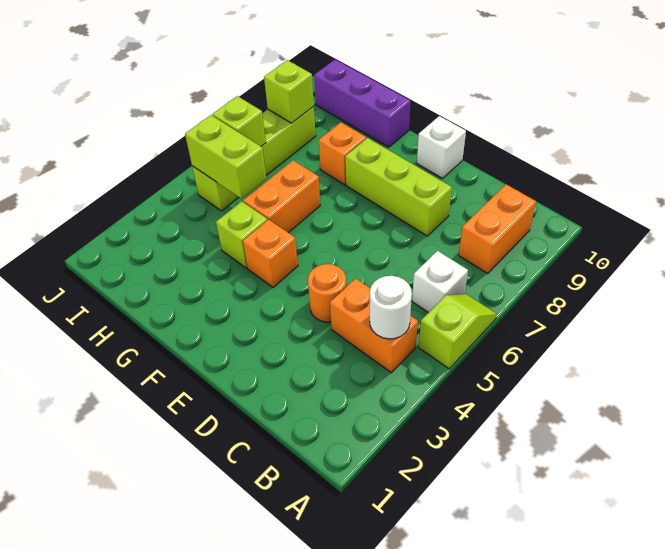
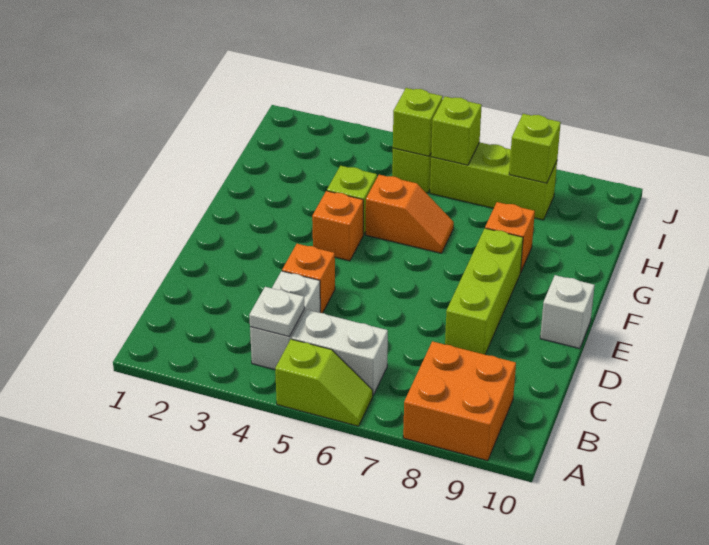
orange brick B4:C4 level 1 -> white brick B4:C4 level 1
white round brick B4 level 2 -> white plate B4 level 2
white brick B6 level 1 -> white brick B5:B6 level 1
orange brick B8:B9 level 1 -> orange brick A8:B9 level 1
orange round brick D4 level 1 -> orange brick D4 level 1
orange brick G5:G6 level 1 -> orange slope G5:G6 level 1 top 5
purple brick G10:I10 level 1 -> none
lime brick H5:I5 level 2 -> lime brick I5 level 2

